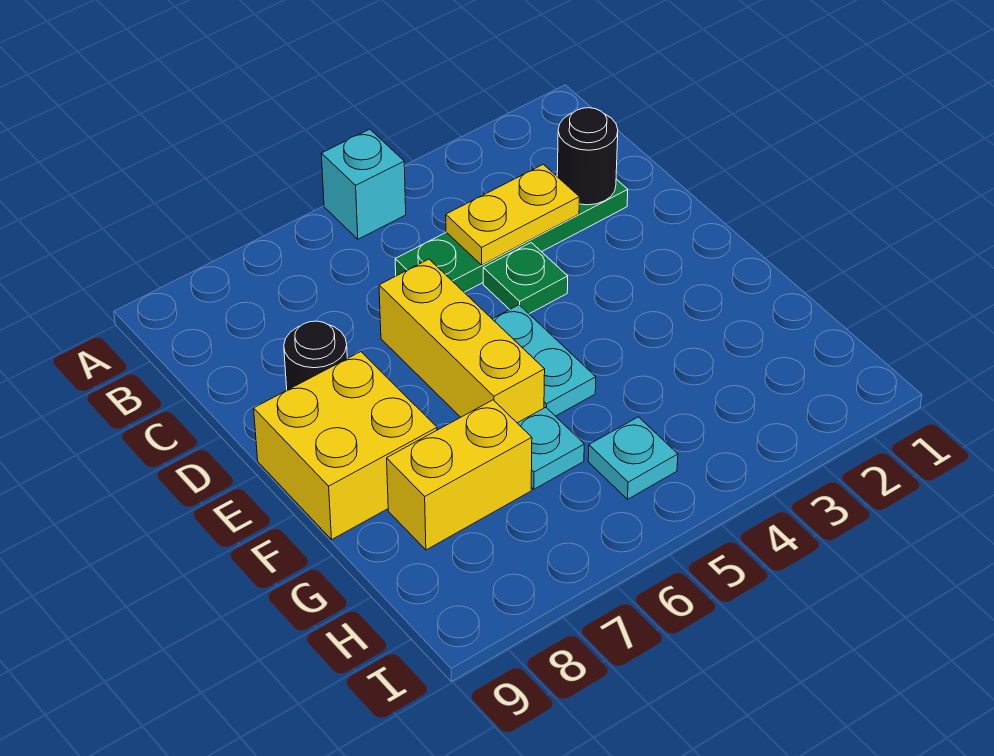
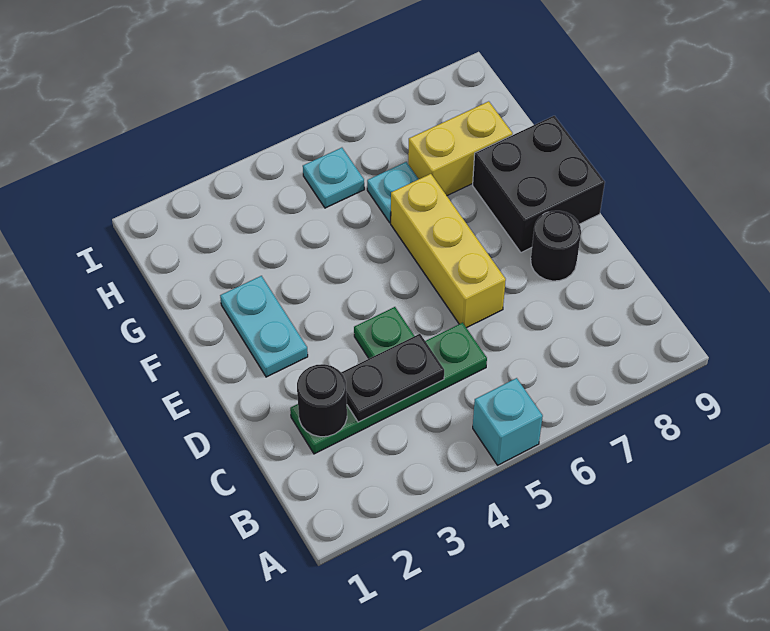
yellow plate C3:C4 level 2 -> black plate C3:C4 level 2
cyan plate E5:F5 level 1 -> cyan plate E2:F2 level 1
yellow brick E8:F9 level 1 -> black brick E8:F9 level 1

